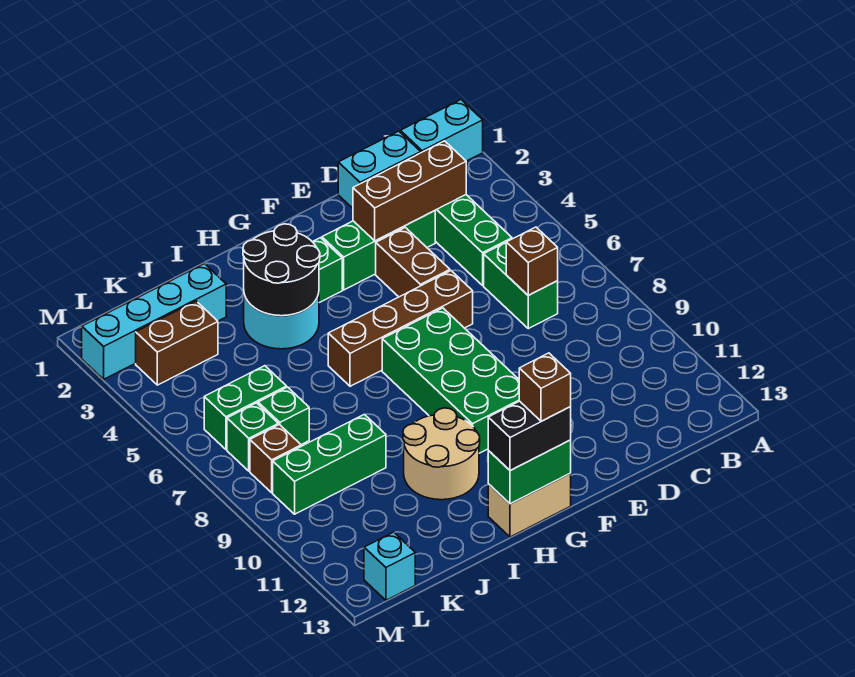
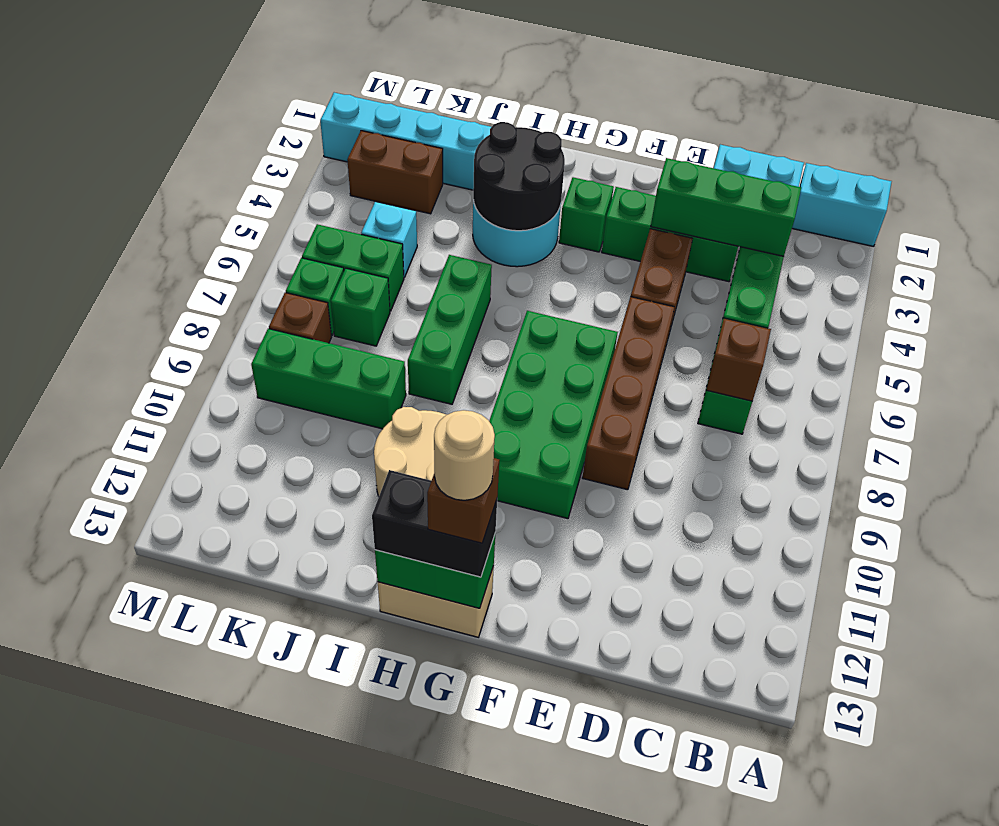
brown brick C3:E3 level 2 -> green brick C3:E3 level 2
brown brick E6:H6 level 1 -> brown brick E6:E9 level 1
none -> tan round brick G13 level 5
none -> green brick I6:I8 level 1
cyan brick L13 level 1 -> cyan brick K5 level 1

